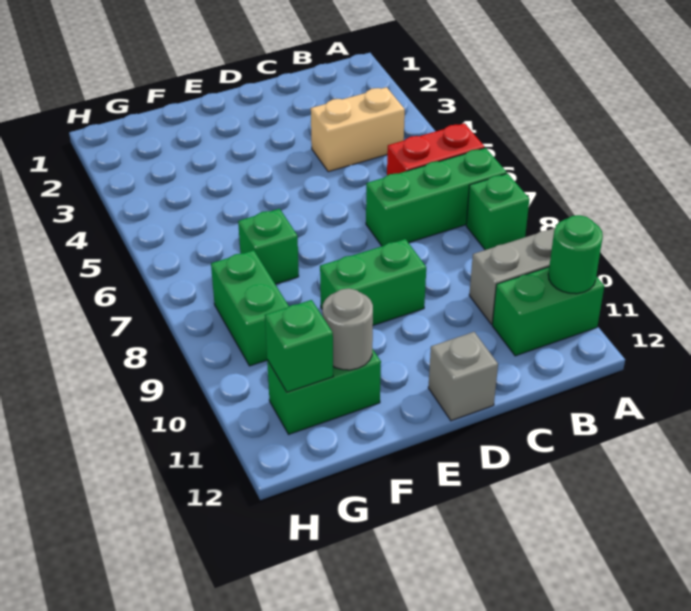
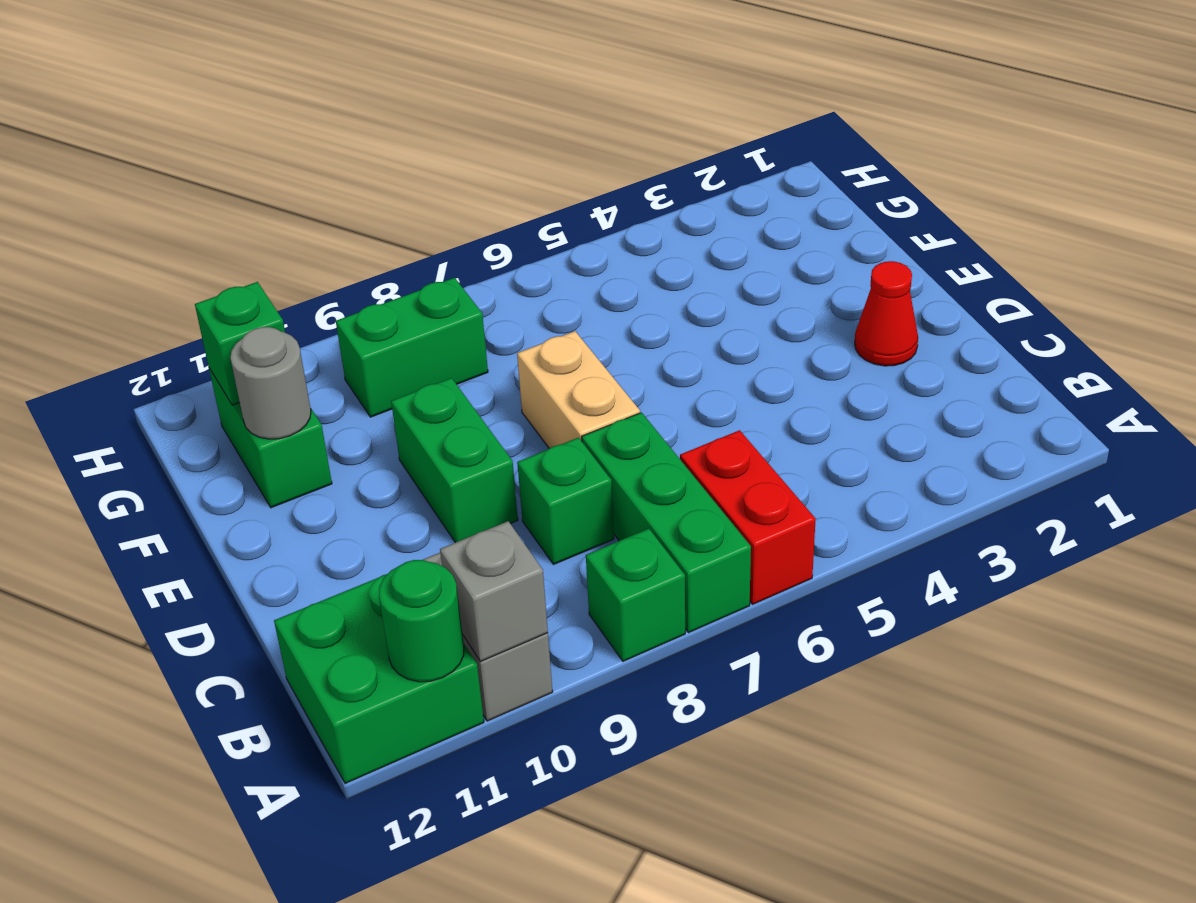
green brick A11:B11 level 1 -> green brick A11:B12 level 1
tan brick B4:C4 level 1 -> tan brick D7:E7 level 1
none -> red cone D2 level 1
grey brick D12 level 1 -> grey brick A10 level 2
green brick F7 level 1 -> green brick C8 level 1

